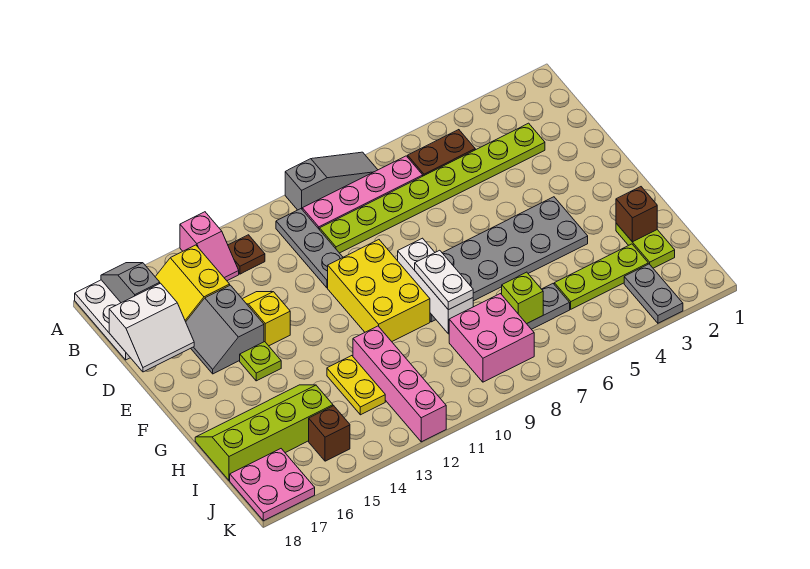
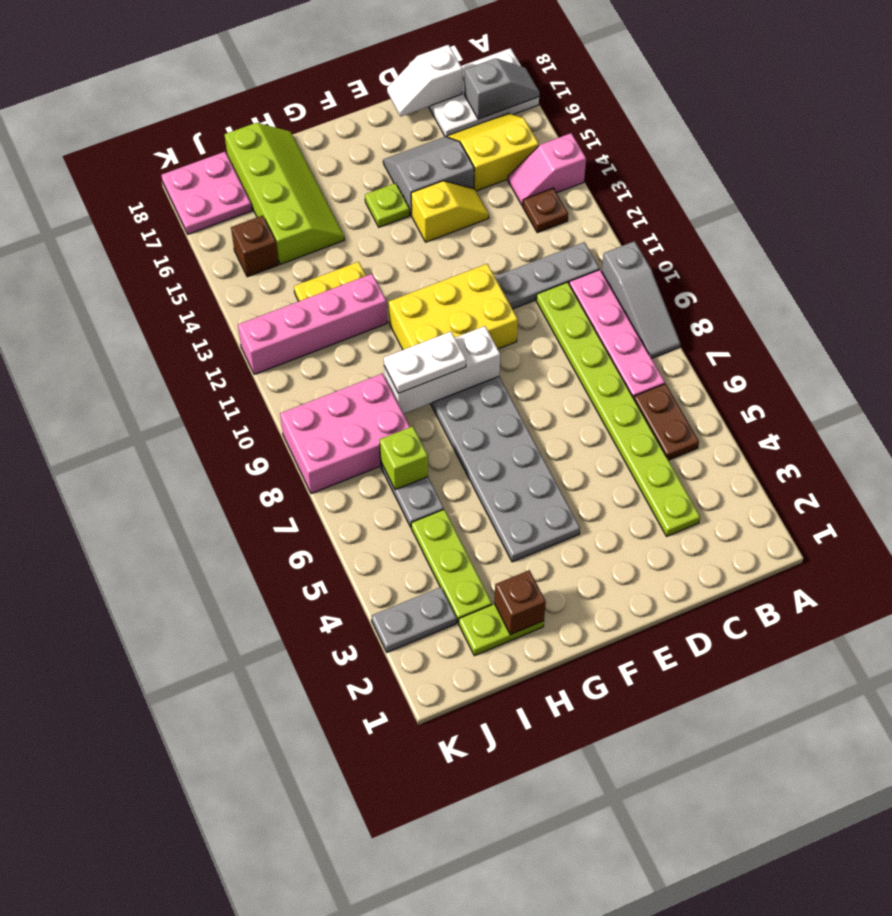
white slope C17:D18 level 2 top C -> white slope C18:D18 level 2 top C
pink brick I8:J9 level 1 -> pink brick I8:K9 level 1

